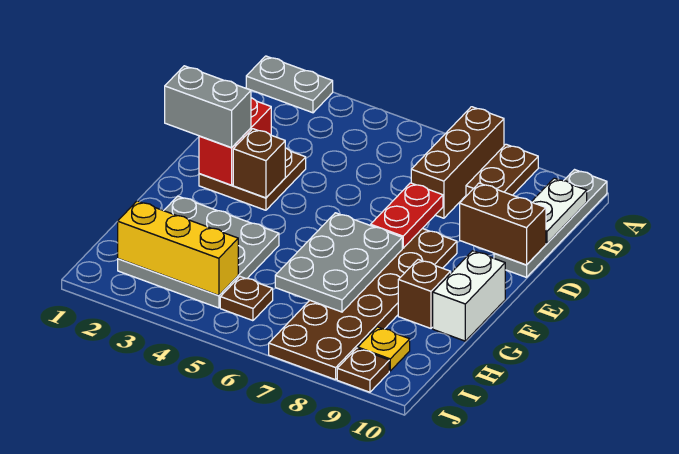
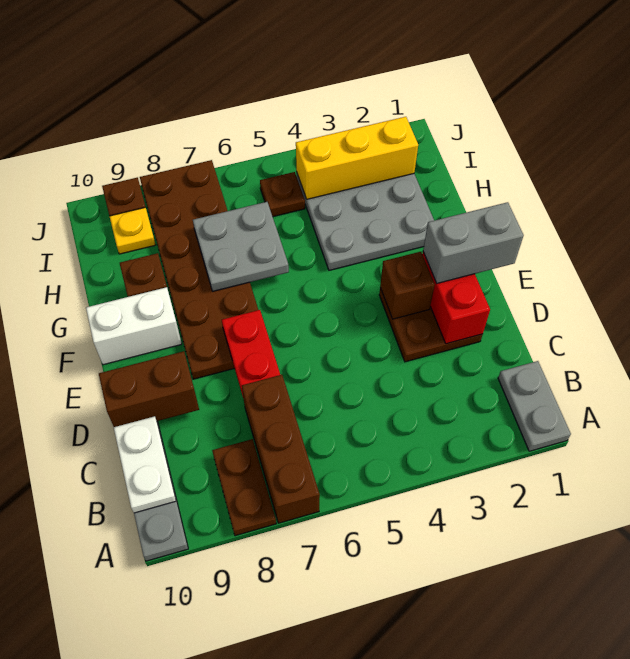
grey plate A1:A2 level 1 -> grey plate A1:B1 level 1
grey plate F6:H7 level 2 -> grey plate G6:H7 level 2
white brick F10:G10 level 1 -> white brick F9:F10 level 1

